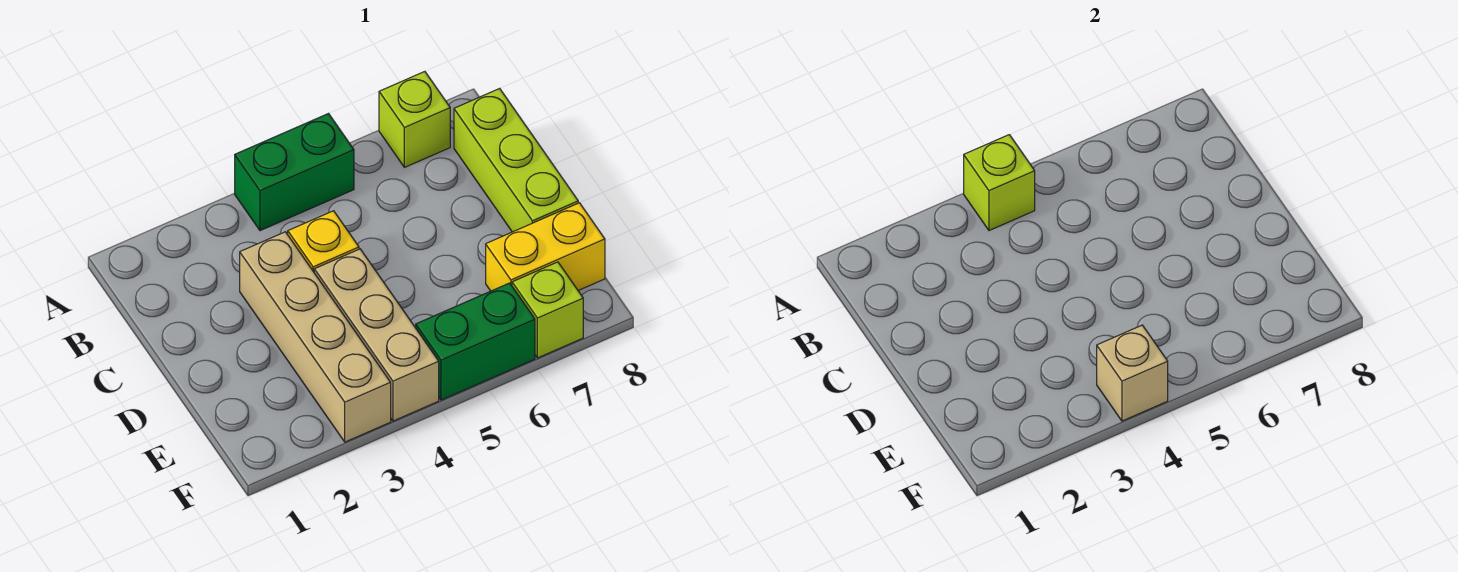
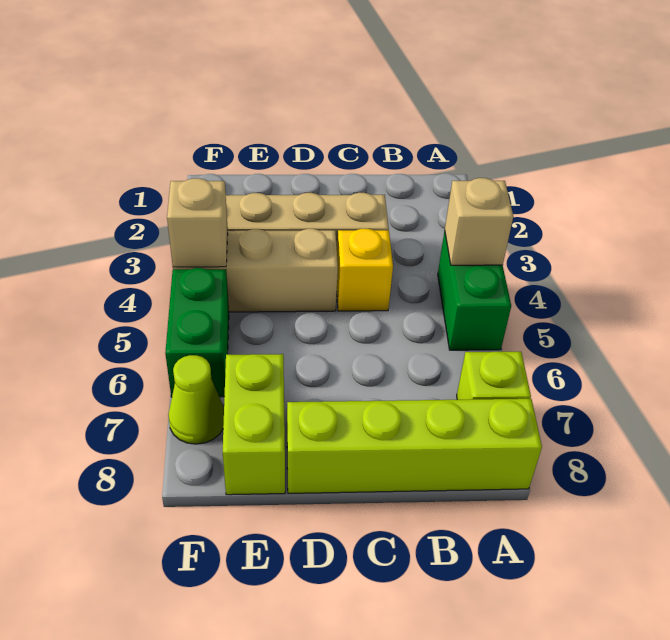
lime brick A4 level 2 -> tan brick A4 level 2
lime brick B8:D8 level 1 -> lime brick A8:D8 level 1
yellow brick E7:E8 level 1 -> lime brick E7:E8 level 1
lime brick F7 level 1 -> lime cone F7 level 1

